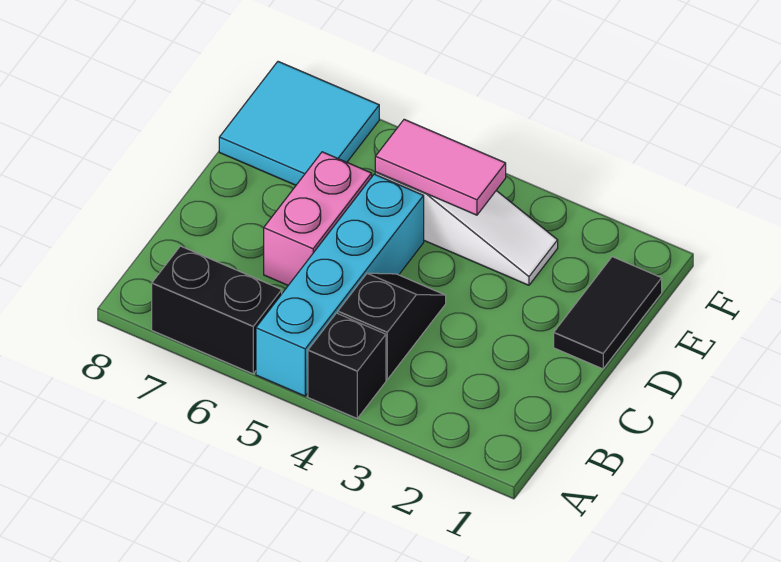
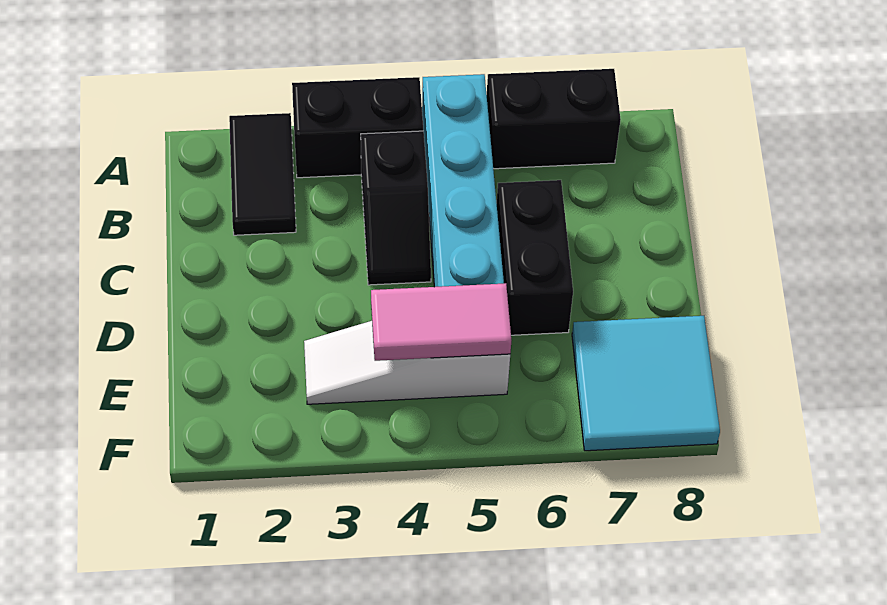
black brick A4 level 1 -> black brick A3:A4 level 1
pink brick C6:D6 level 1 -> black brick C6:D6 level 1
black tile D1:E1 level 1 -> black tile A2:B2 level 1

